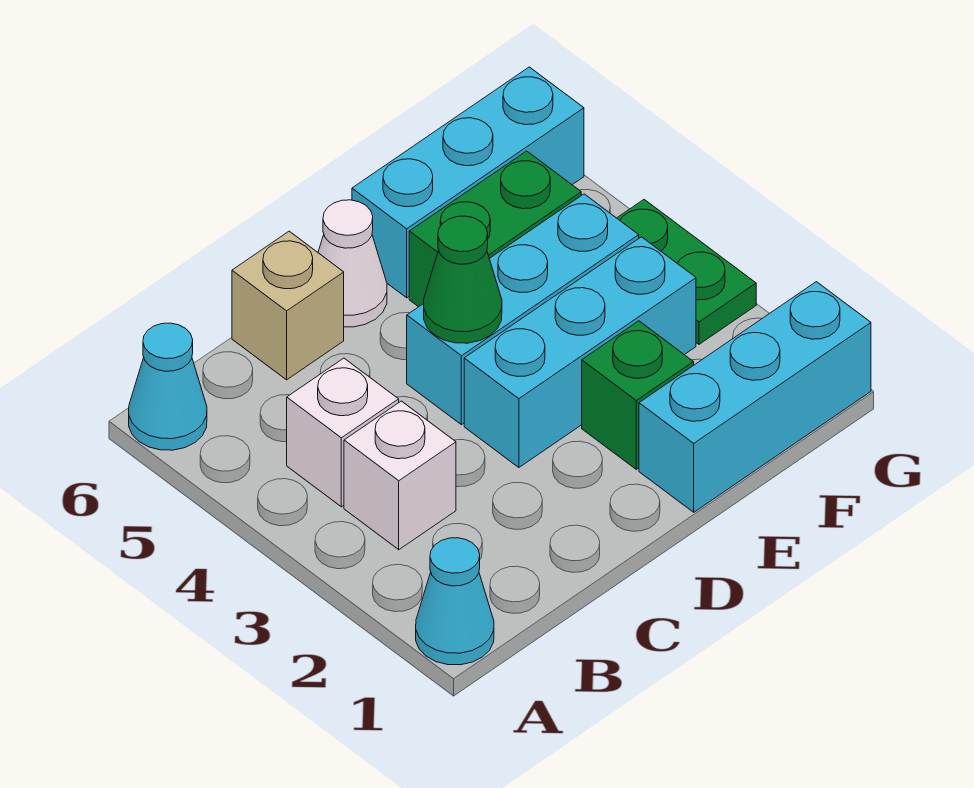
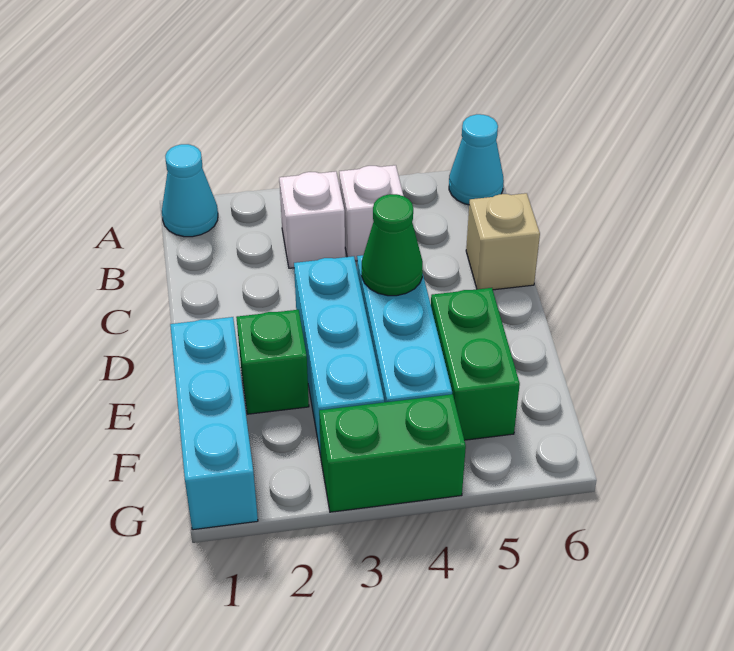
white cone D6 level 1 -> none
cyan brick E6:G6 level 1 -> none
green plate G3:G4 level 1 -> green brick G3:G4 level 1

